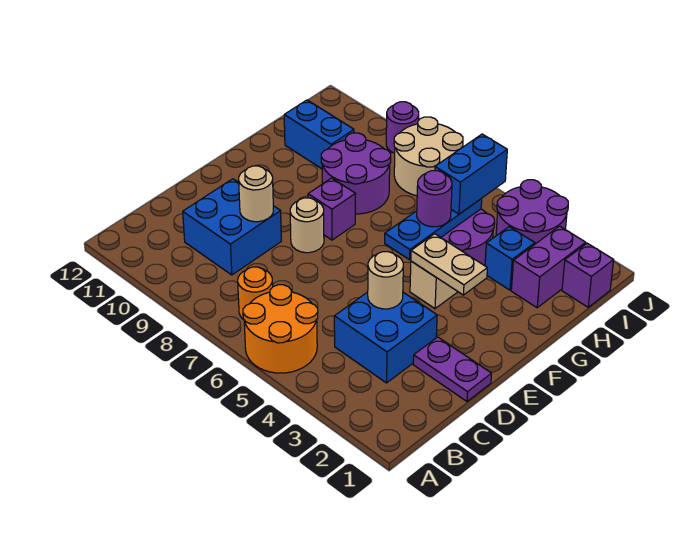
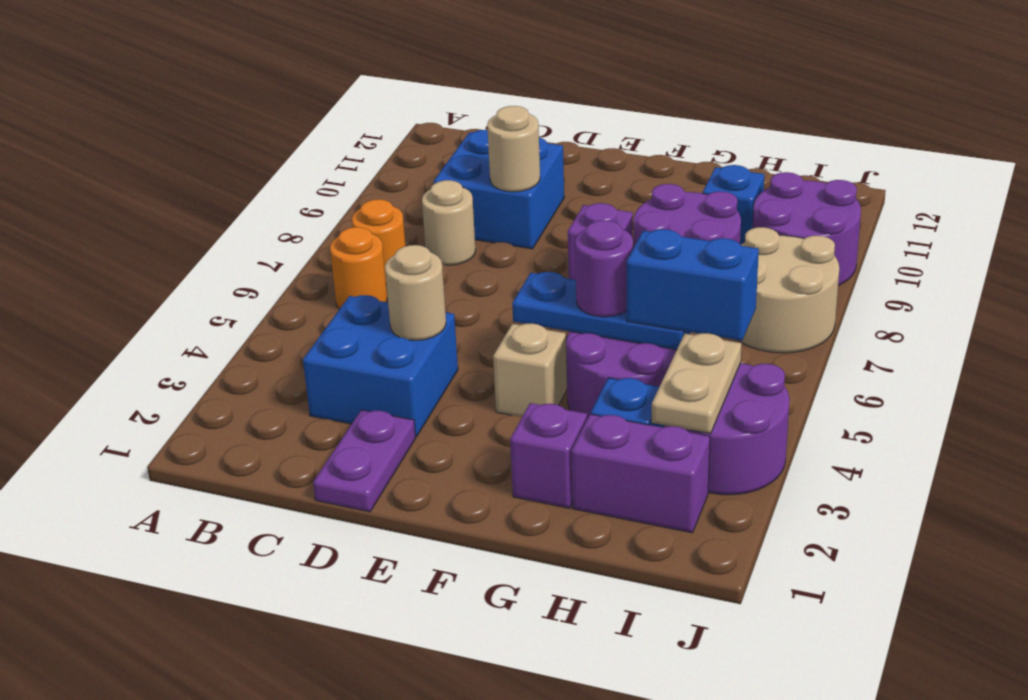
orange round brick A5:B6 level 1 -> orange round brick B6 level 1
tan round brick E8 level 1 -> tan round brick C8 level 1
tan plate F3:F4 level 2 -> tan plate I3:I4 level 2
blue brick H10:H11 level 1 -> blue brick H10 level 1
purple brick I1 level 1 -> purple brick G2 level 1
purple round brick J9 level 1 -> purple round brick I9:J10 level 1

